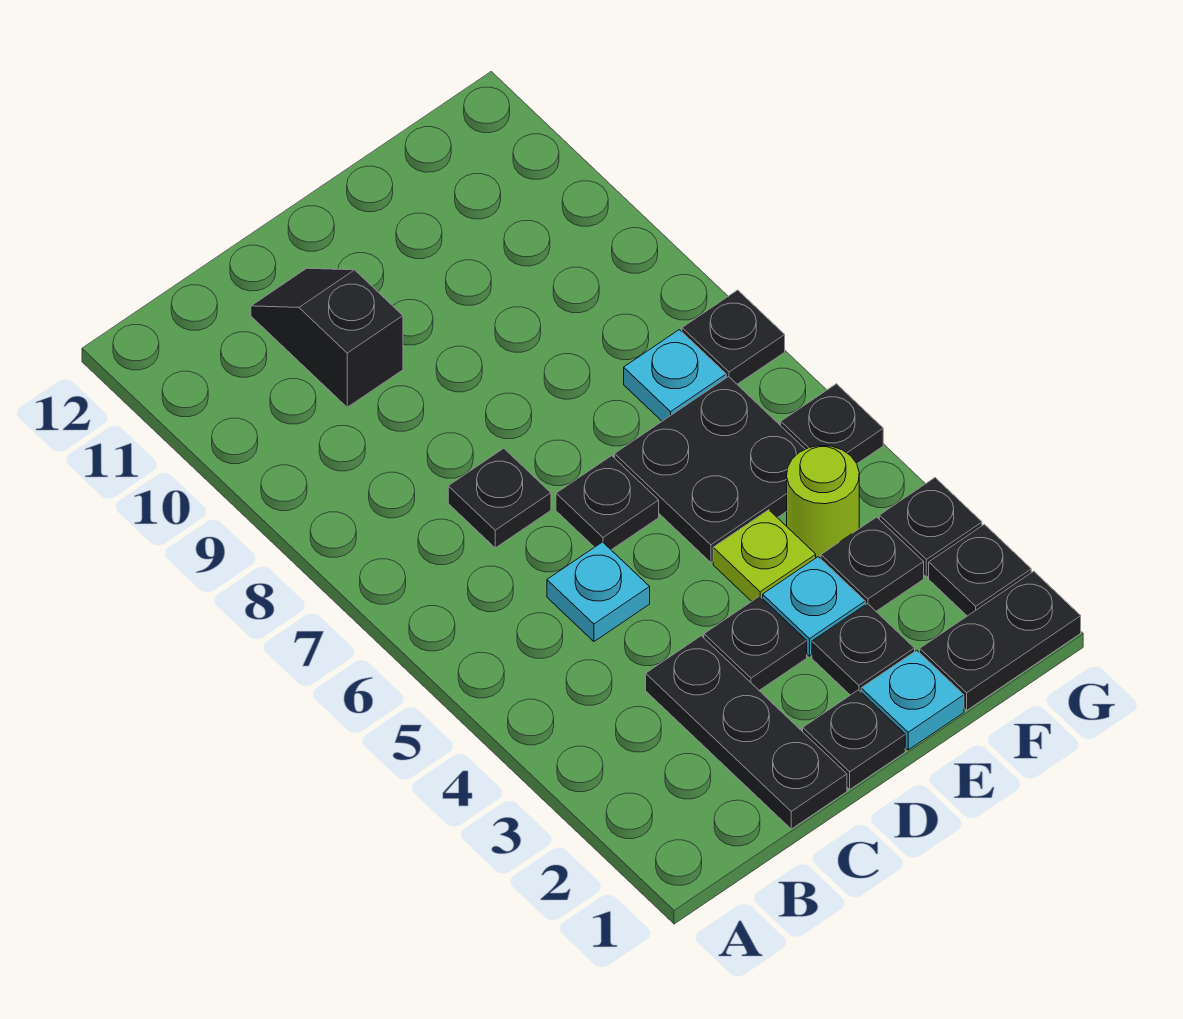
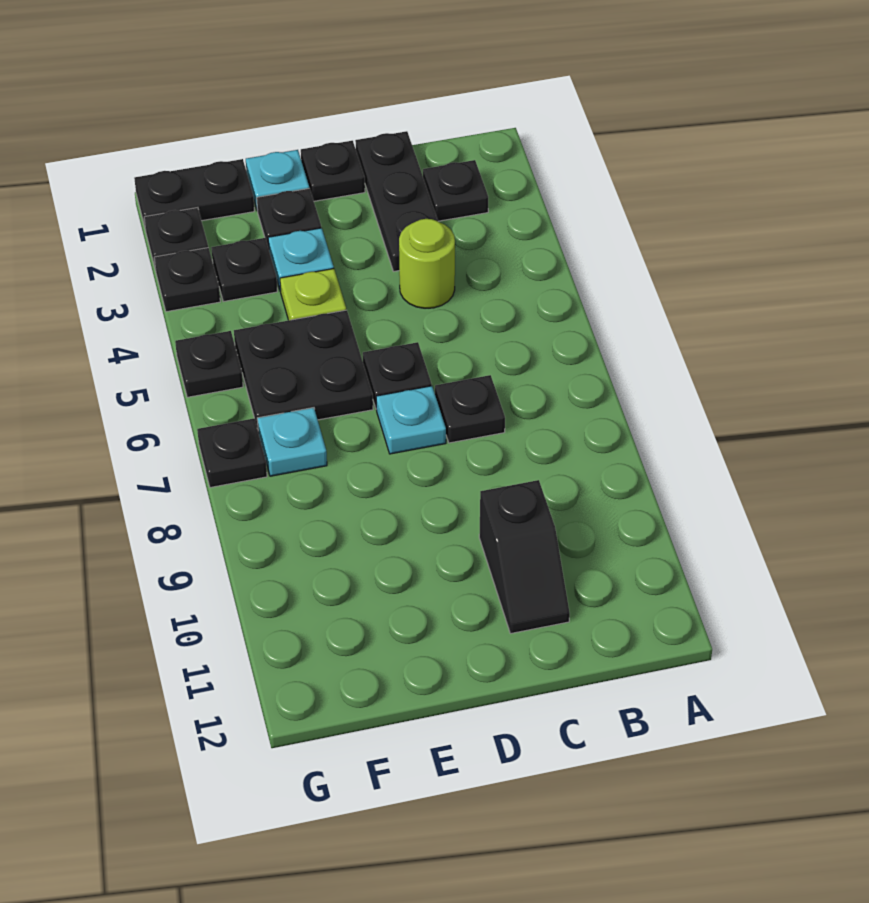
cyan plate C5 level 1 -> cyan plate D7 level 1
black plate D3 level 1 -> black plate B2 level 1
lime round brick F4 level 1 -> lime round brick C4 level 1

